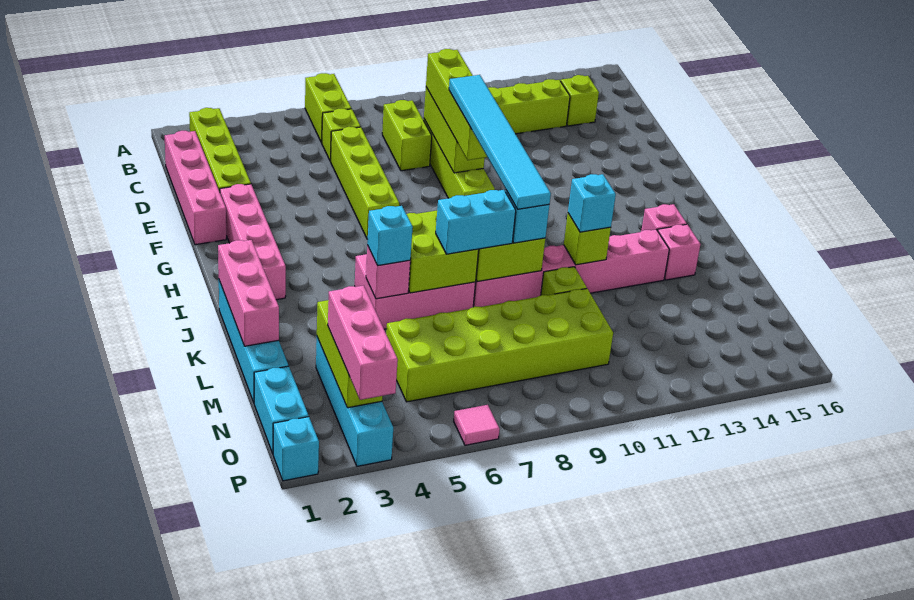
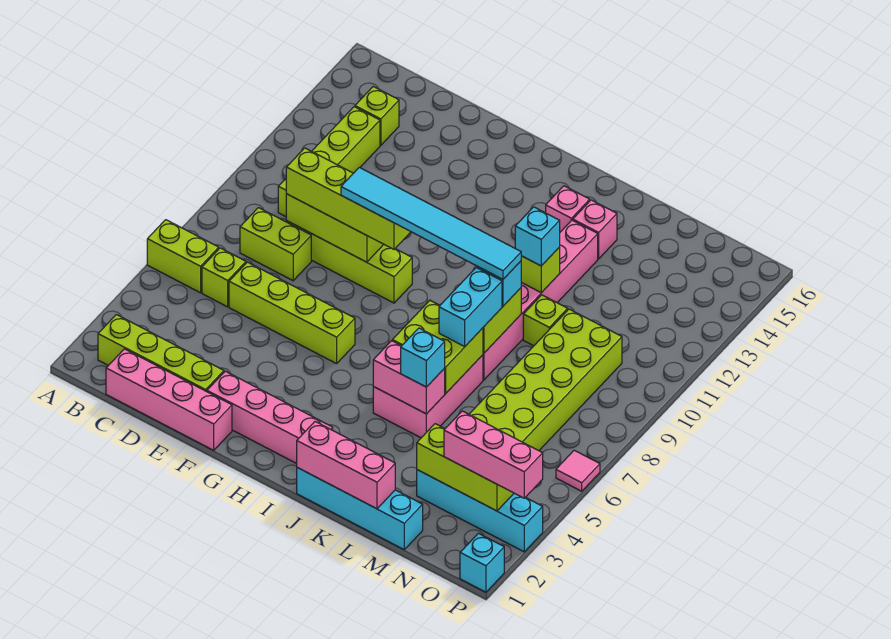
pink brick K5 level 2 -> pink brick J5:K5 level 2
cyan brick N1:O1 level 1 -> none

